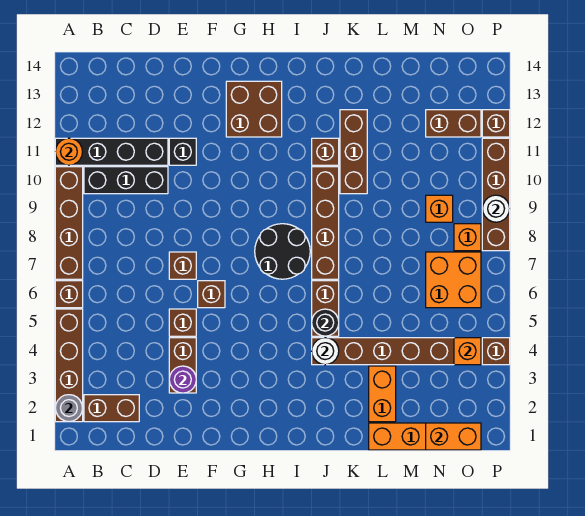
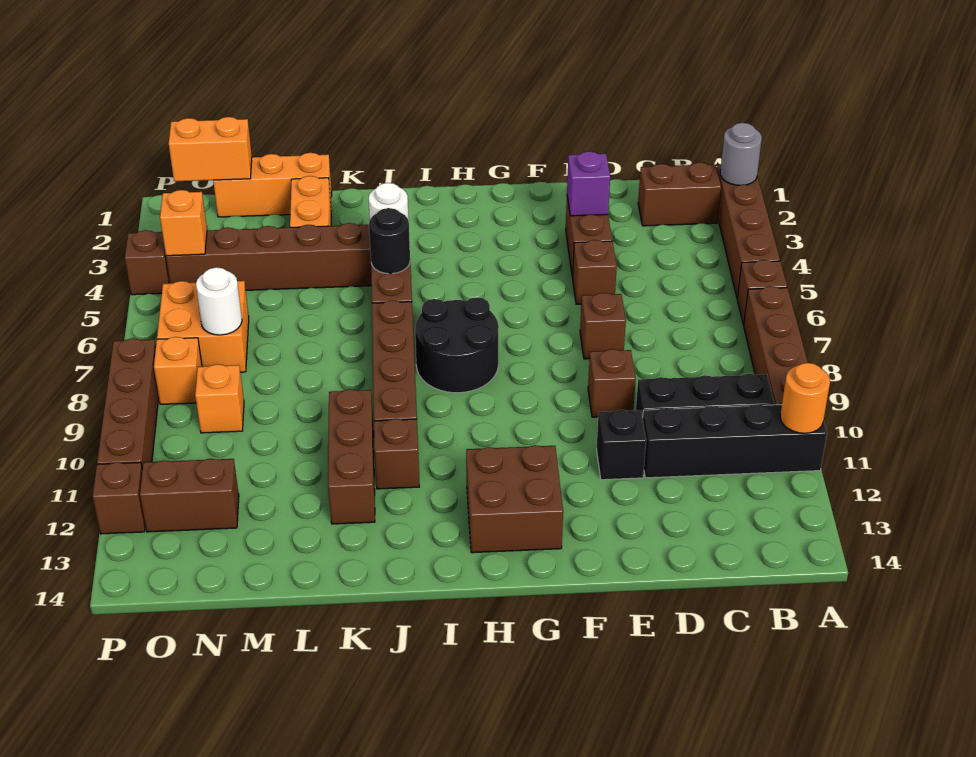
purple round brick E3 level 2 -> purple brick E3 level 2
brown brick F6 level 1 -> brown brick E9 level 1
white round brick P9 level 2 -> white round brick N7 level 2

